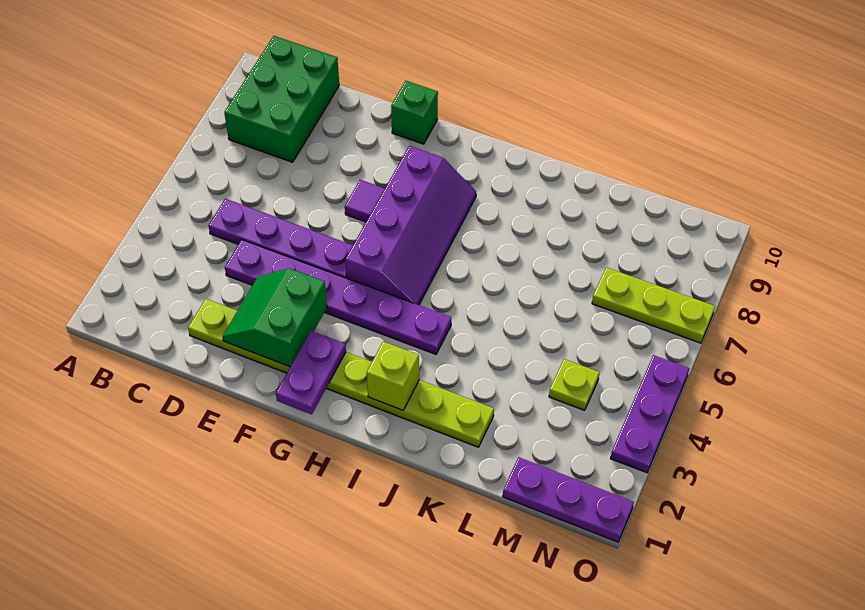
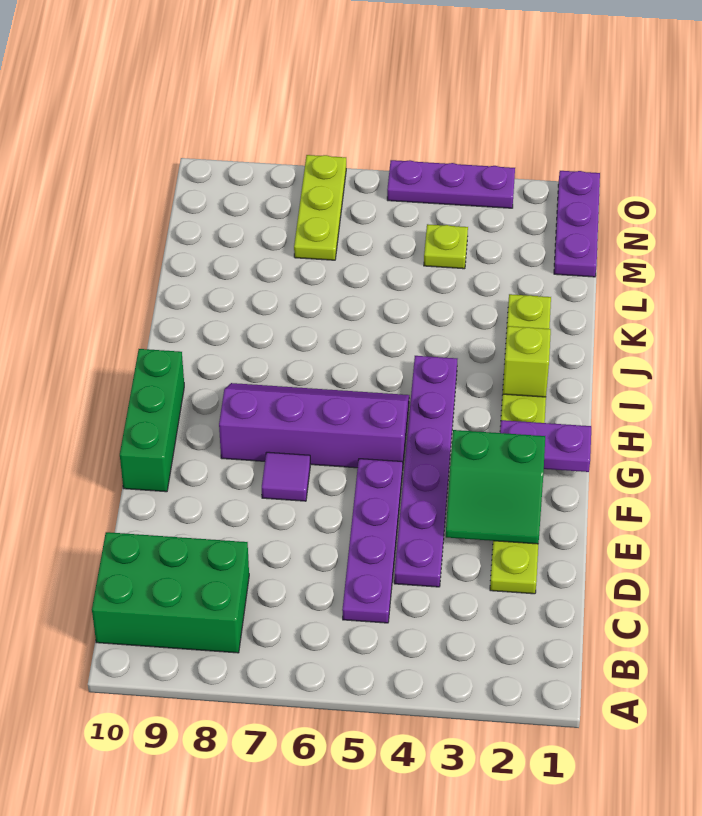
green brick F10 level 1 -> green brick F10:H10 level 1

